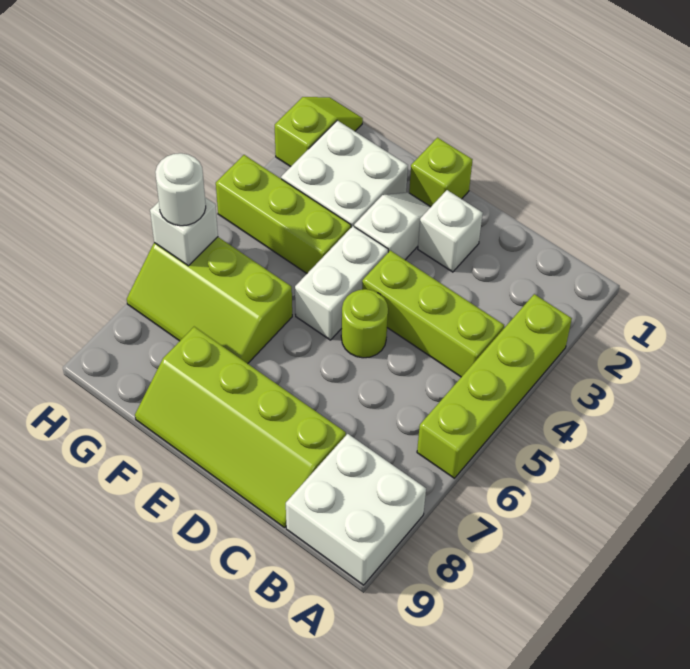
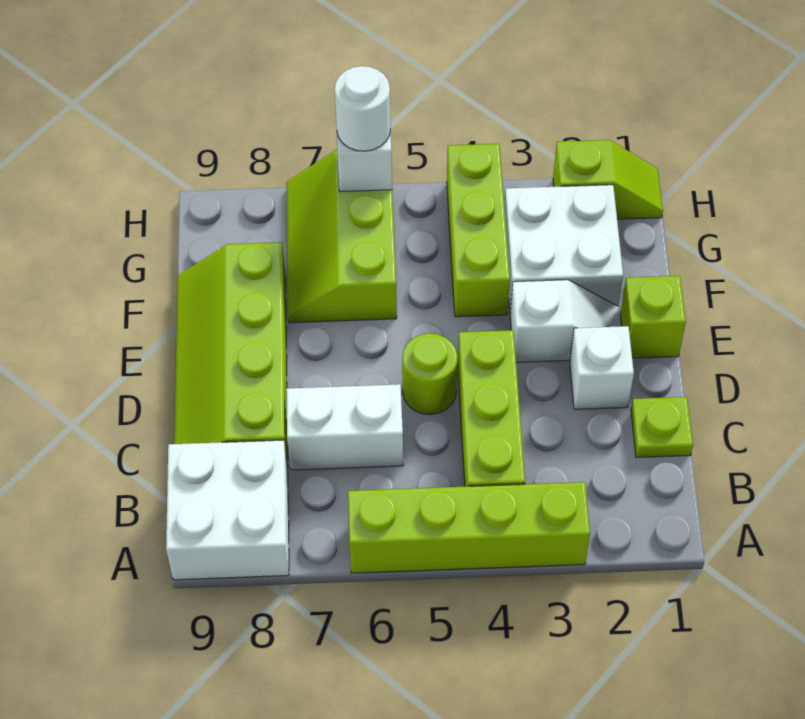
none -> lime plate C1 level 1
white brick E4:E5 level 1 -> white brick C6:C7 level 1

